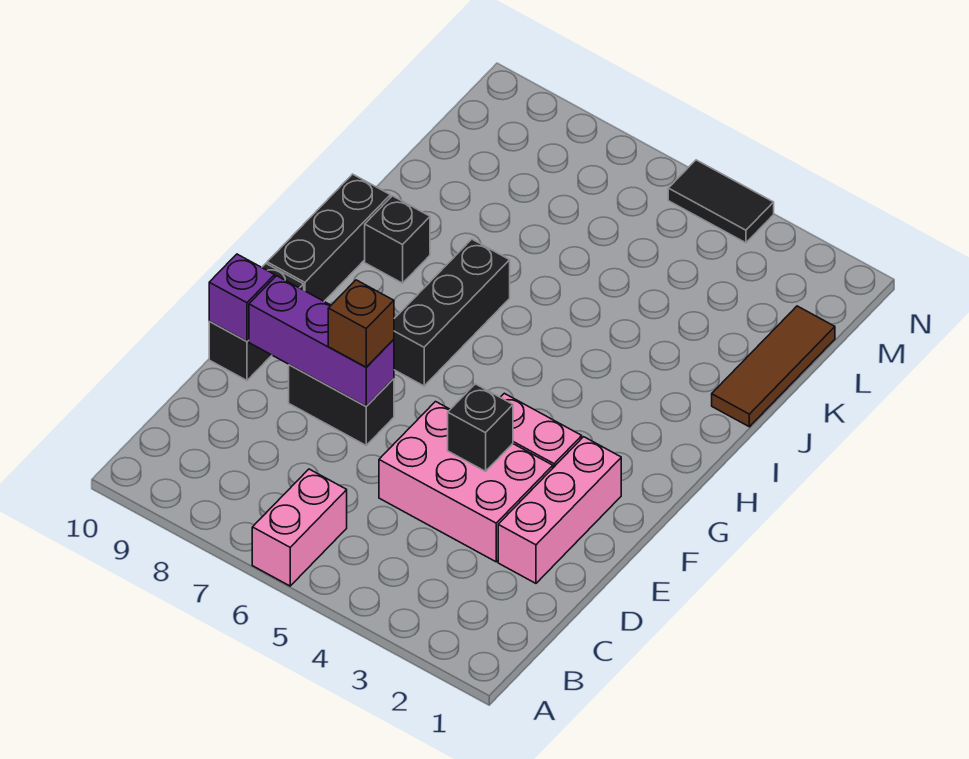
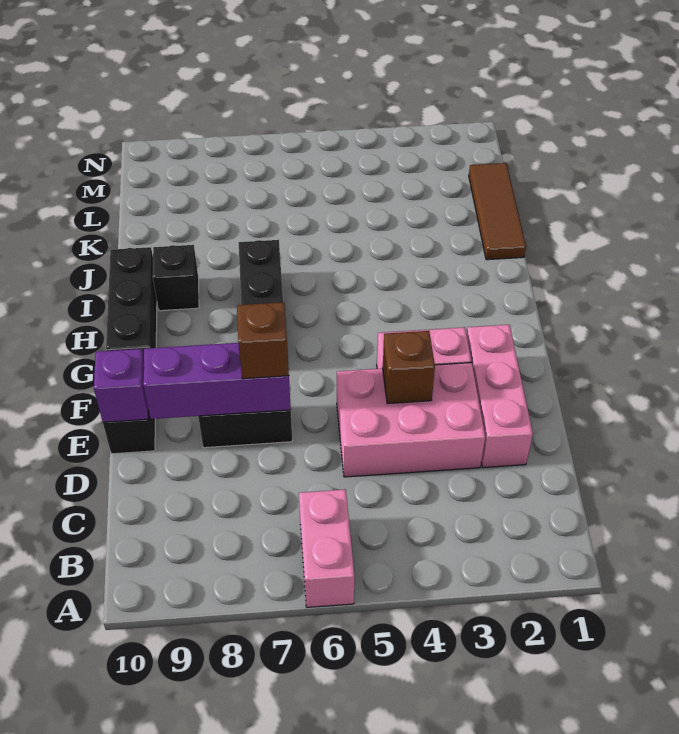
black brick E4 level 2 -> brown brick E4 level 2
black tile N4:N5 level 1 -> none

